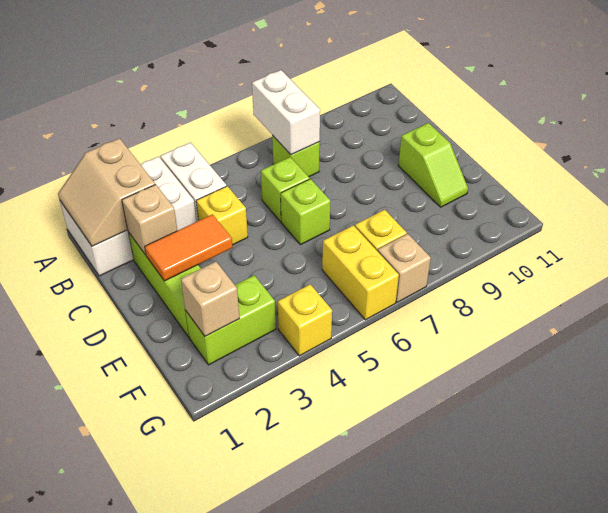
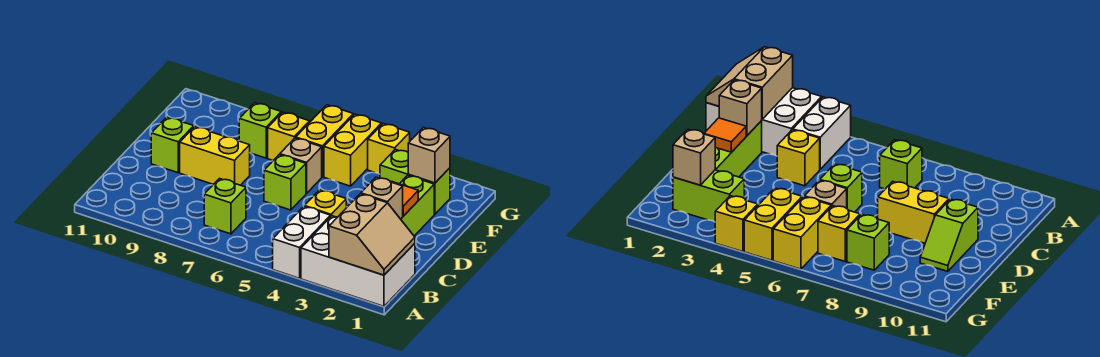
white brick A7:B7 level 2 -> none
lime brick C6 level 1 -> lime brick F8 level 1
orange tile D2:D3 level 2 -> orange tile D2 level 2
none -> yellow brick D8:D9 level 1
none -> yellow brick F5:G5 level 1
tan brick G7 level 1 -> tan brick E6 level 1

